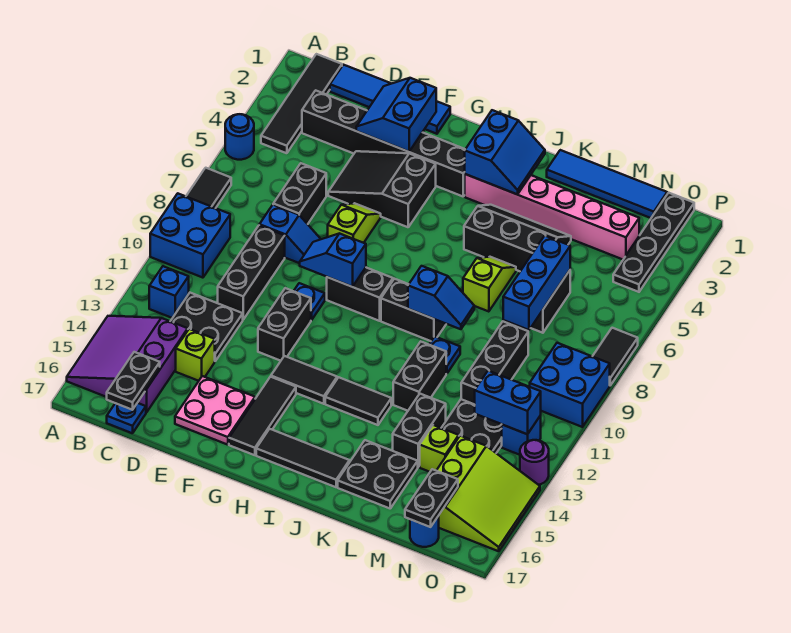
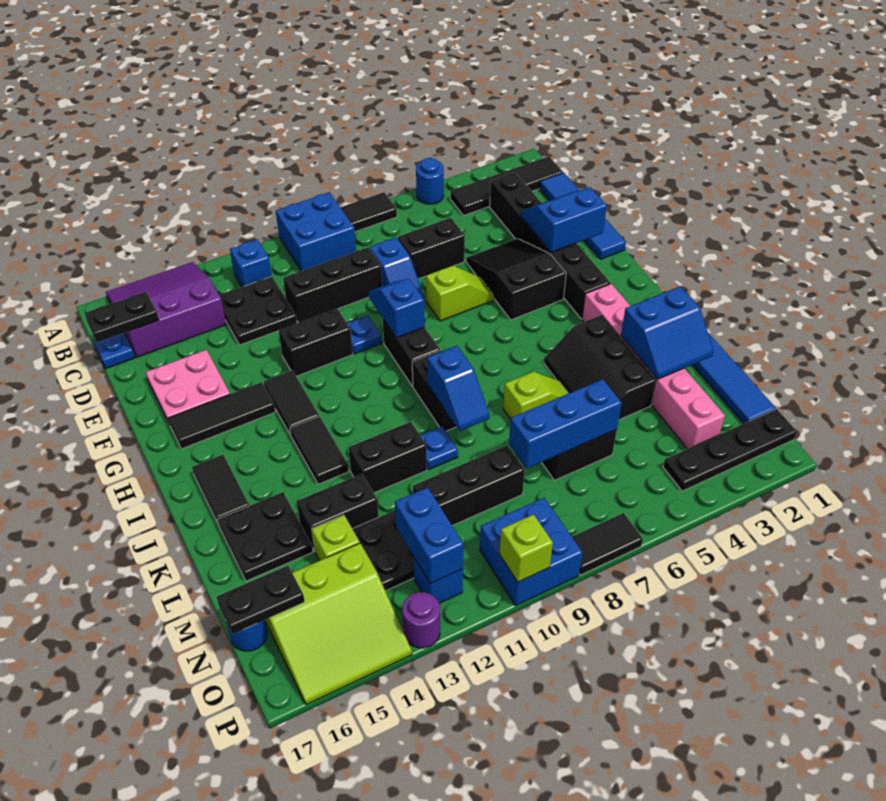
lime brick D14 level 1 -> lime brick P10 level 2
black tile H16:J16 level 1 -> black tile I16:J16 level 1
blue slope I2:J3 level 2 top I -> blue slope K2:L3 level 2 top K
black slope J4:L5 level 1 top 5 -> black slope J4:L5 level 1 top 4

